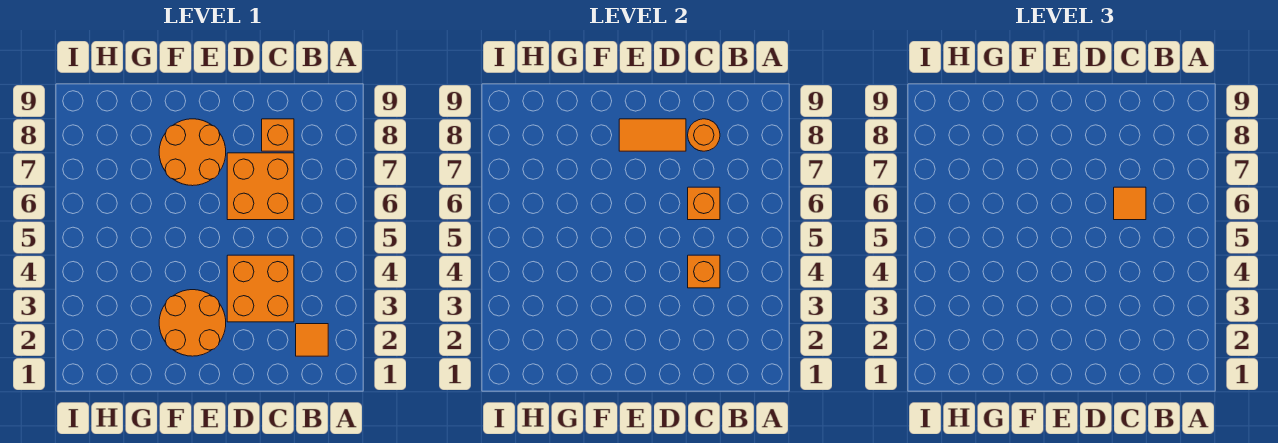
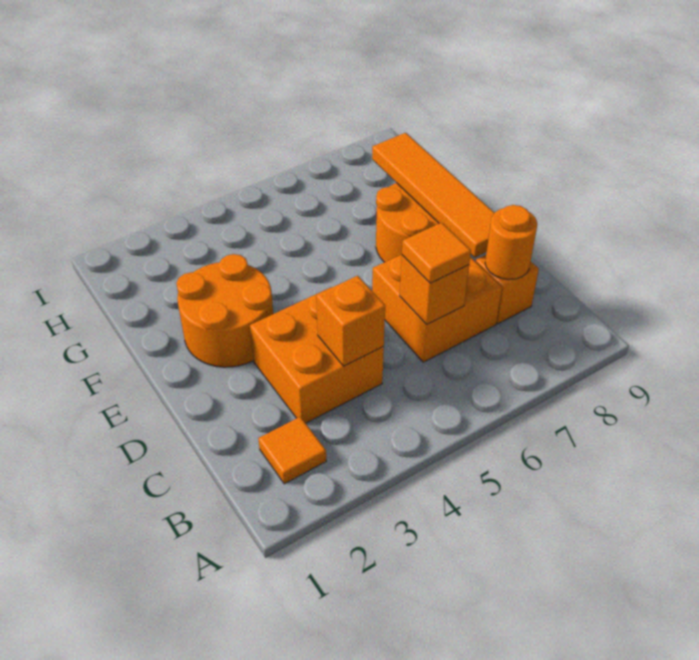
orange tile D8:E8 level 2 -> orange tile D8:G8 level 2

